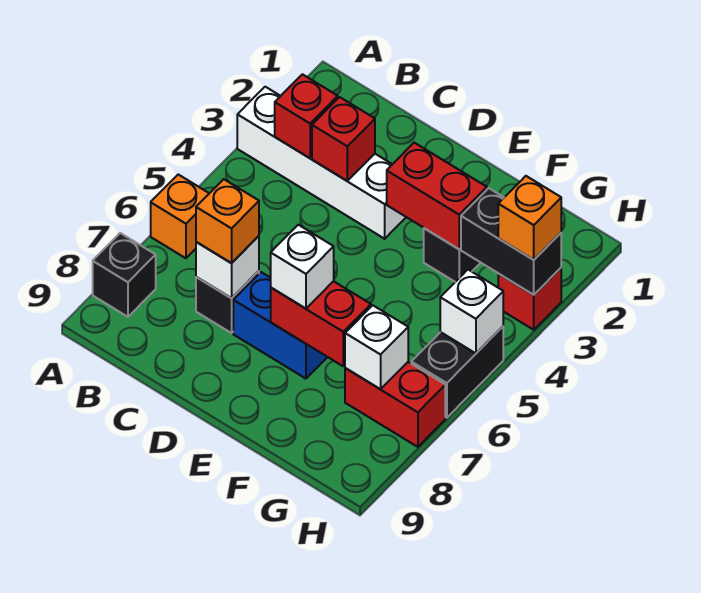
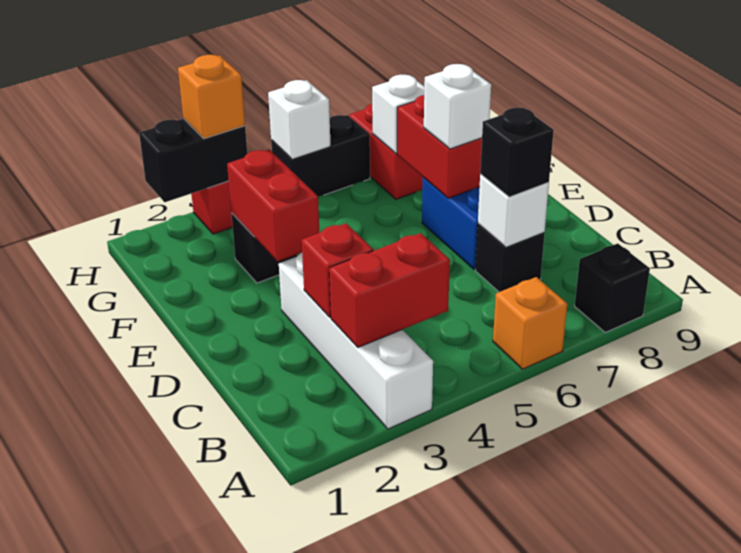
red brick B3 level 2 -> red brick B3:B4 level 2
orange brick C7 level 3 -> black brick C7 level 3
black brick G3:H3 level 2 -> black brick H2:H3 level 2

